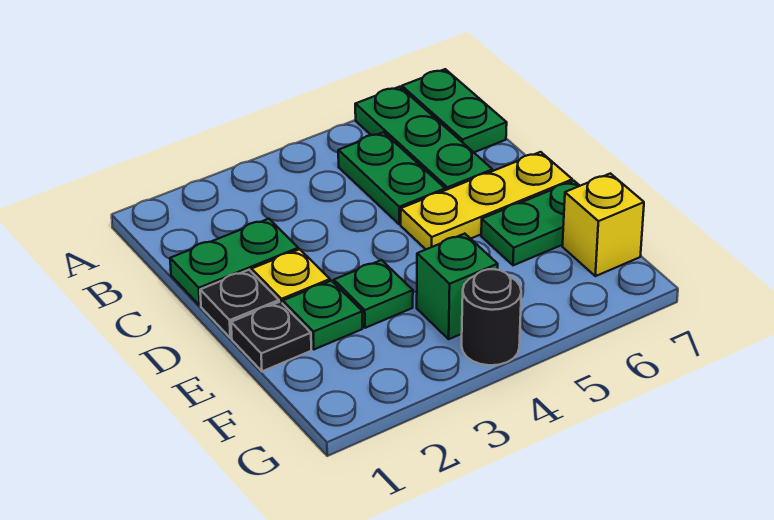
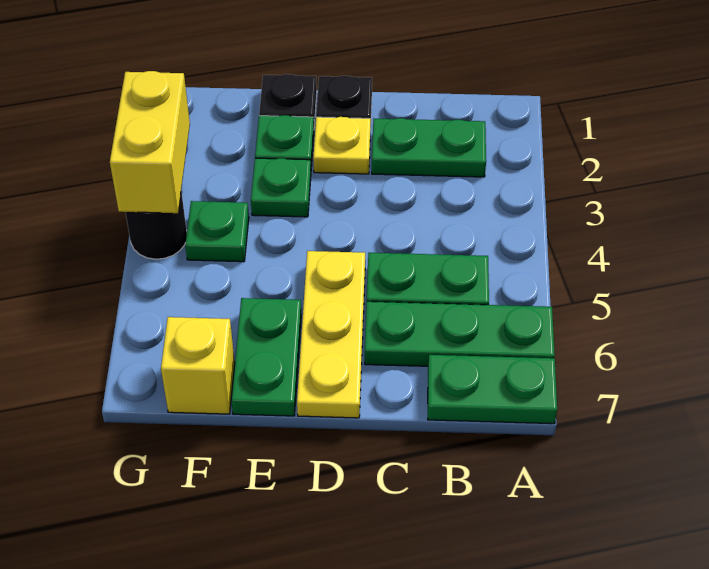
green plate C1:C2 level 1 -> green plate B2:C2 level 1
green brick F4 level 1 -> green plate F4 level 1
none -> yellow brick G3:G4 level 2

